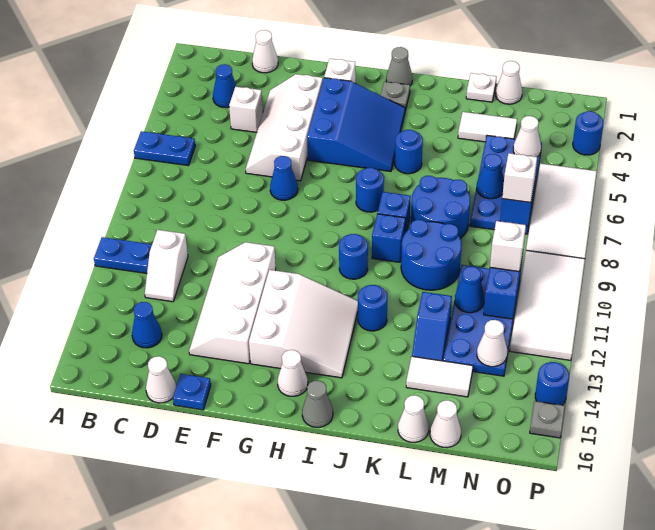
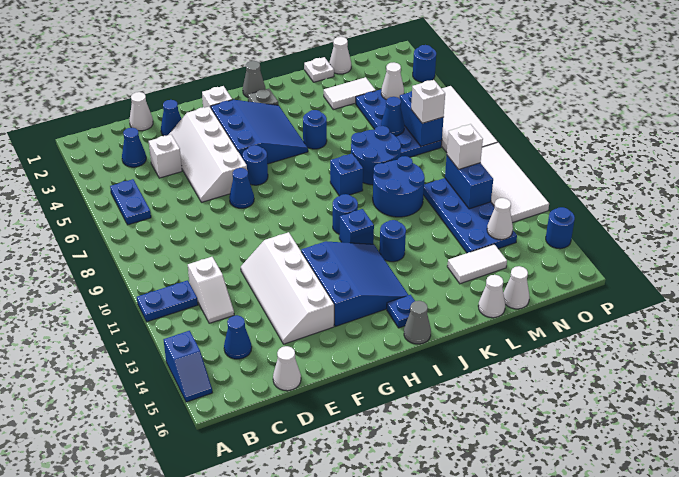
blue plate A6:B6 level 1 -> blue plate B5:B6 level 1
blue plate E16 level 1 -> blue plate I15 level 1
white slope G12:I14 level 1 top G -> blue slope G12:I14 level 1 top G
white cone H15 level 1 -> none
blue round brick I7 level 1 -> blue round brick G6 level 1
blue brick J9 level 1 -> blue brick I11 level 1
blue slope L12:L13 level 1 top 12 -> blue slope A14:A15 level 1 top 14
blue cone M11 level 2 -> blue cone E2 level 1
grey plate P15 level 1 -> none

